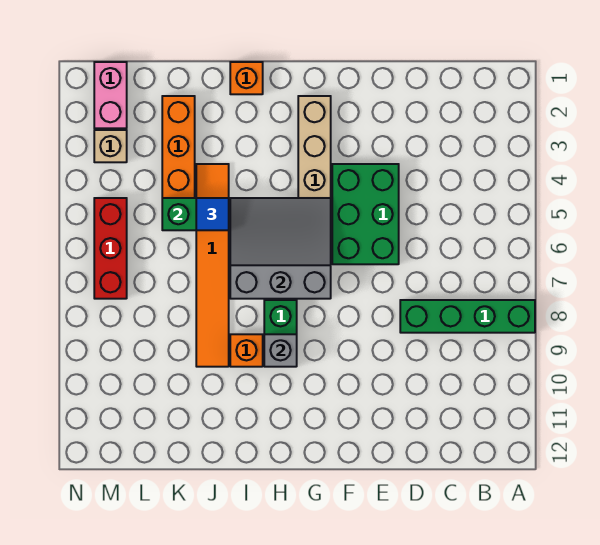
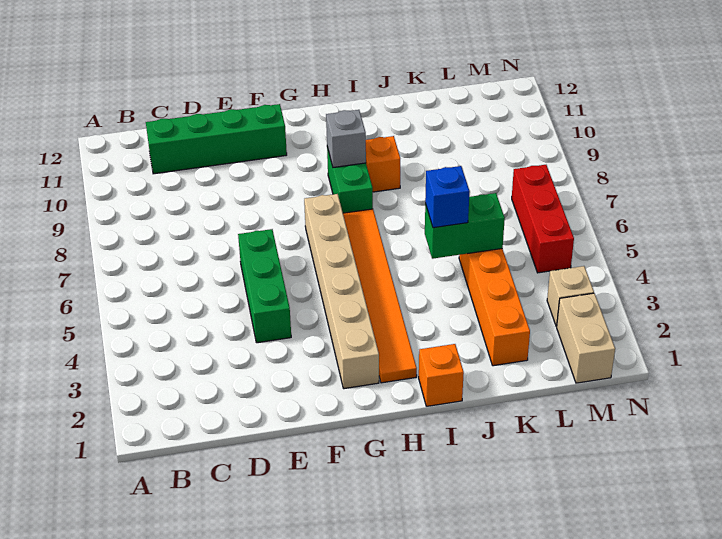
green brick A8:D8 level 1 -> green brick C11:F11 level 1
green brick E4:F6 level 1 -> green brick E4:E6 level 1
grey slope G5:I7 level 2 top 7 -> none
orange tile J4:J9 level 1 -> orange tile H2:H7 level 1
blue tile J5 level 3 -> blue brick J5 level 3
pink brick M1:M2 level 1 -> tan brick M1:M2 level 1

